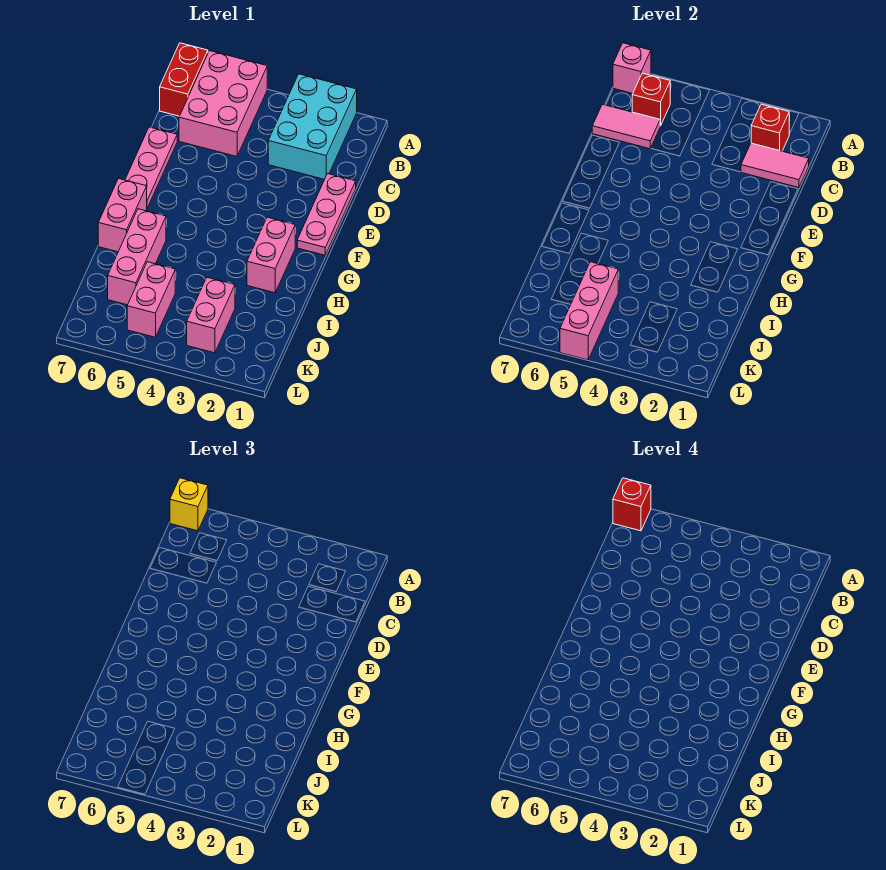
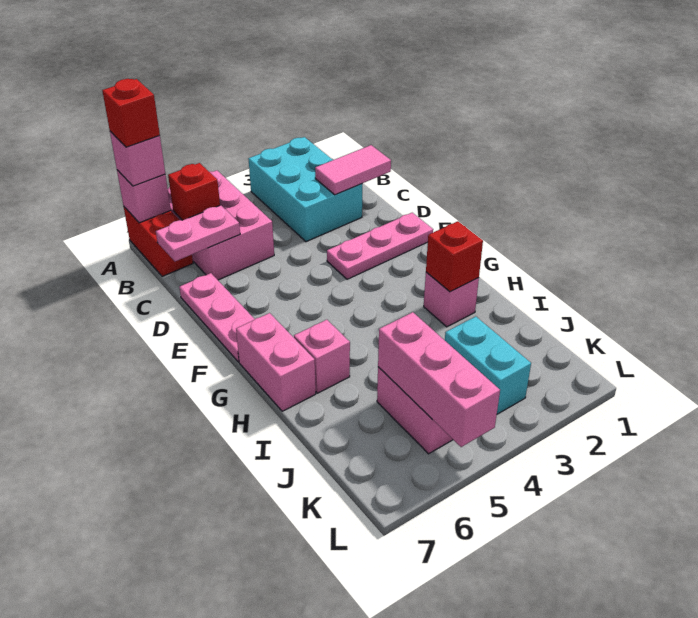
yellow brick A7 level 3 -> pink brick A7 level 3
red brick B2 level 2 -> red brick H2 level 2
pink tile C6:C7 level 2 -> pink plate C6:C7 level 2
pink plate D1:F1 level 1 -> pink plate E1:E3 level 1
pink brick G2:H2 level 1 -> pink brick H2 level 1
pink brick H6:J6 level 1 -> pink brick H6 level 1
pink brick J3:K3 level 1 -> cyan brick J3:K3 level 1

